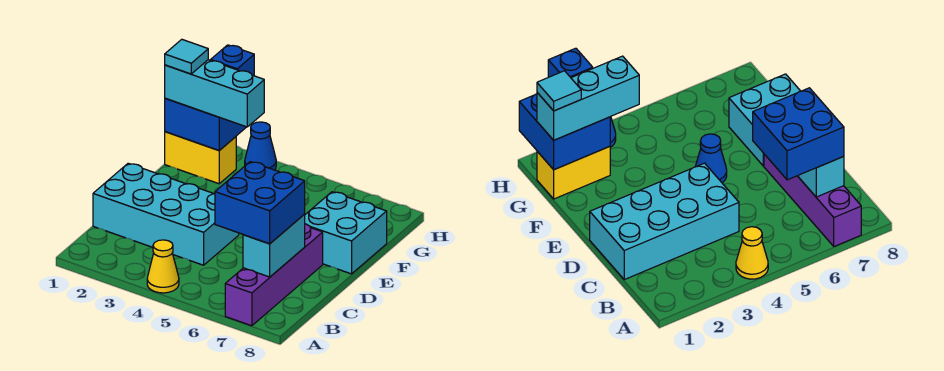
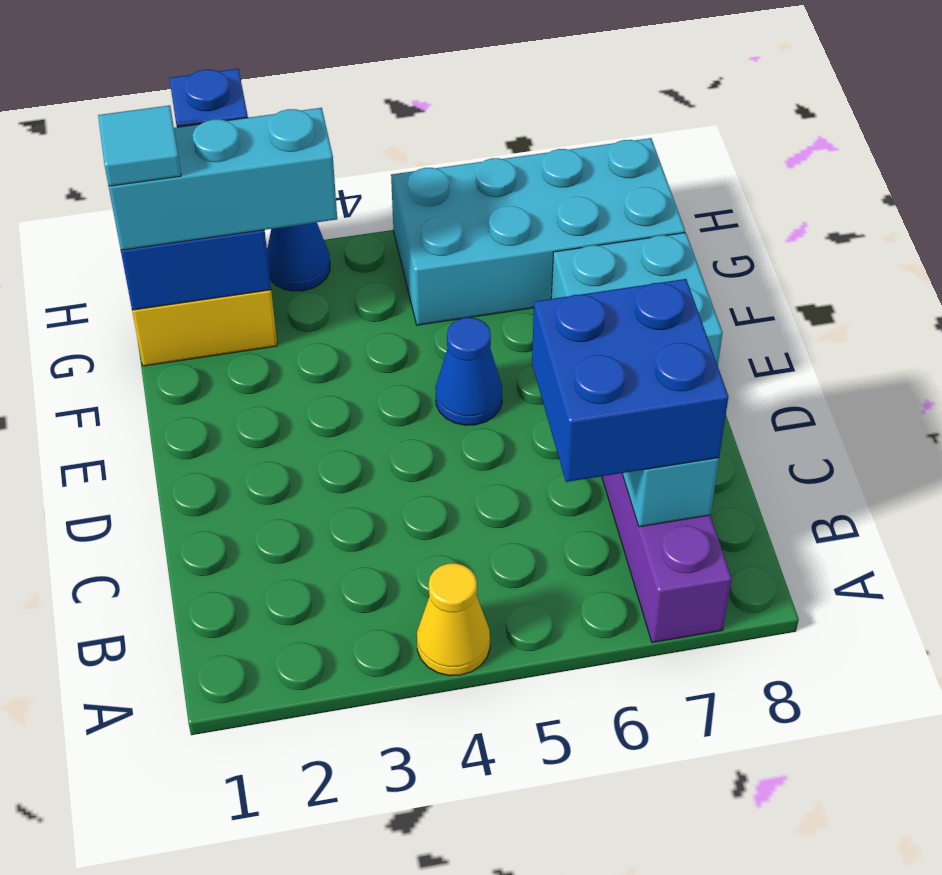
cyan brick C1:D4 level 1 -> cyan brick G5:H8 level 1

